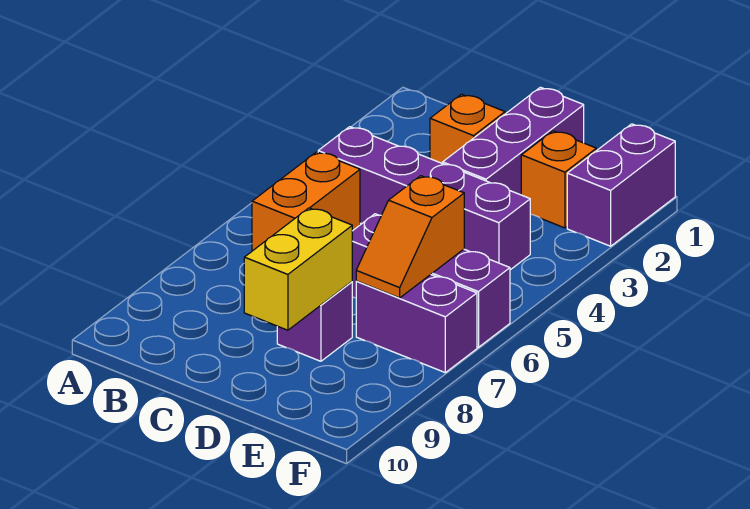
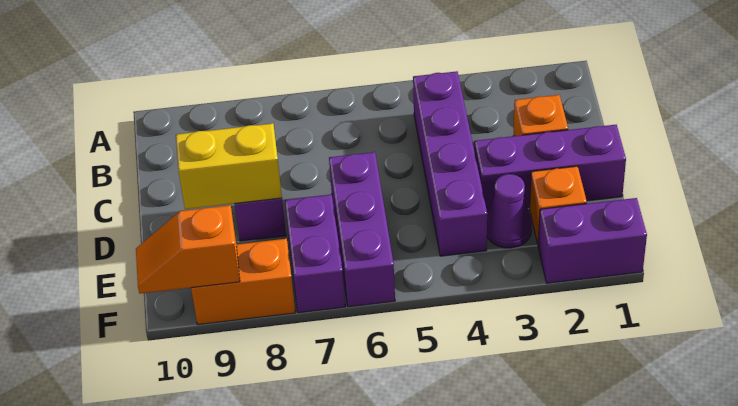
orange brick B5:B6 level 1 -> orange brick F8:F9 level 1
none -> purple cone E3 level 1
orange slope E6:E7 level 2 top 6 -> orange slope F9:F10 level 2 top 9

